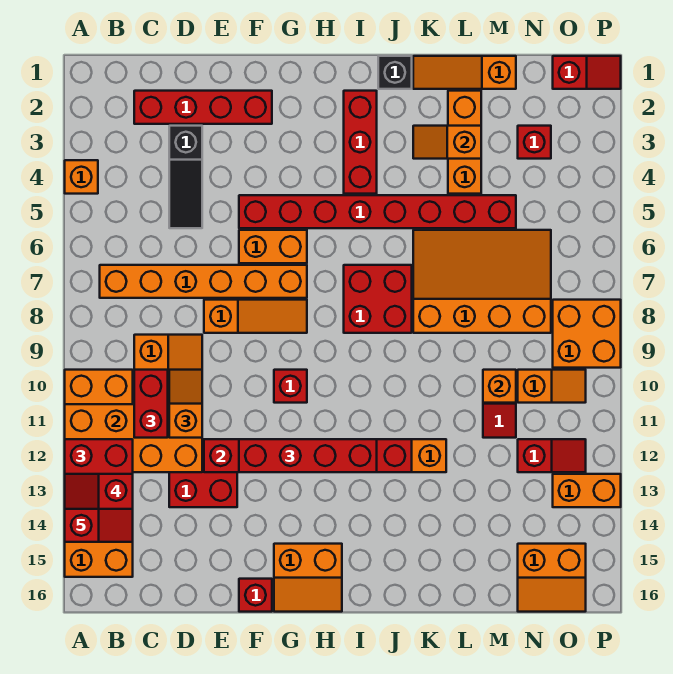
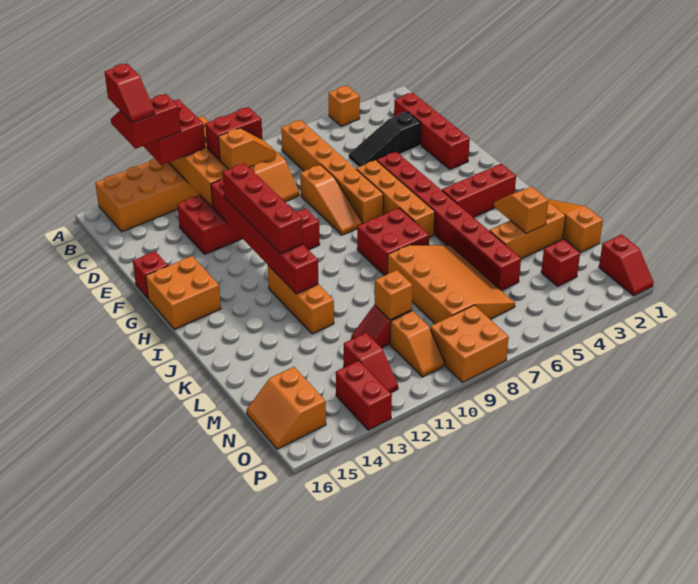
orange brick F6:G6 level 1 -> orange brick F6:I6 level 1
orange slope G15:H16 level 1 top 15 -> orange brick G15:H16 level 1
black brick J1 level 1 -> none
orange brick O13:P13 level 1 -> red brick O13:P13 level 1

